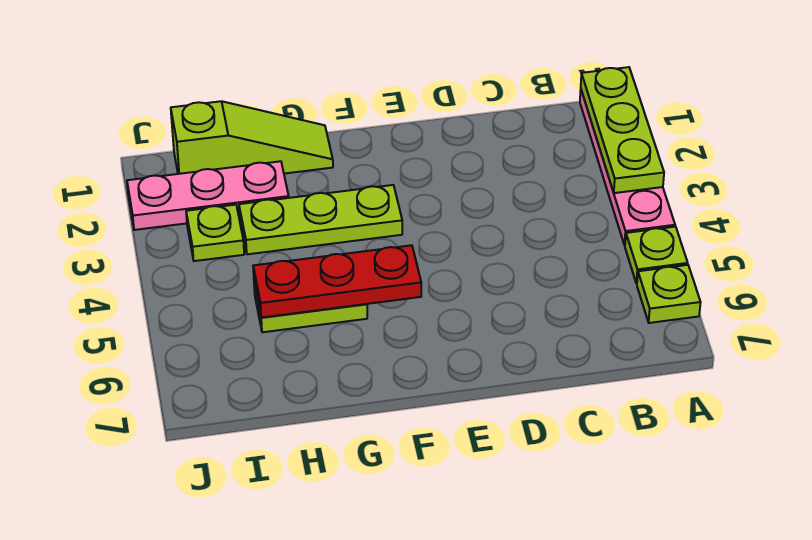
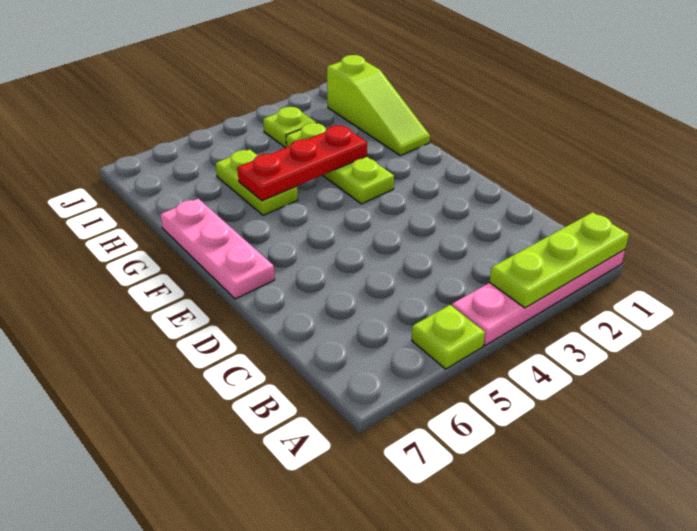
lime plate A6 level 1 -> none
red plate F5:H5 level 2 -> red plate G3:G5 level 2
pink plate H2:J2 level 1 -> pink plate E7:G7 level 1

